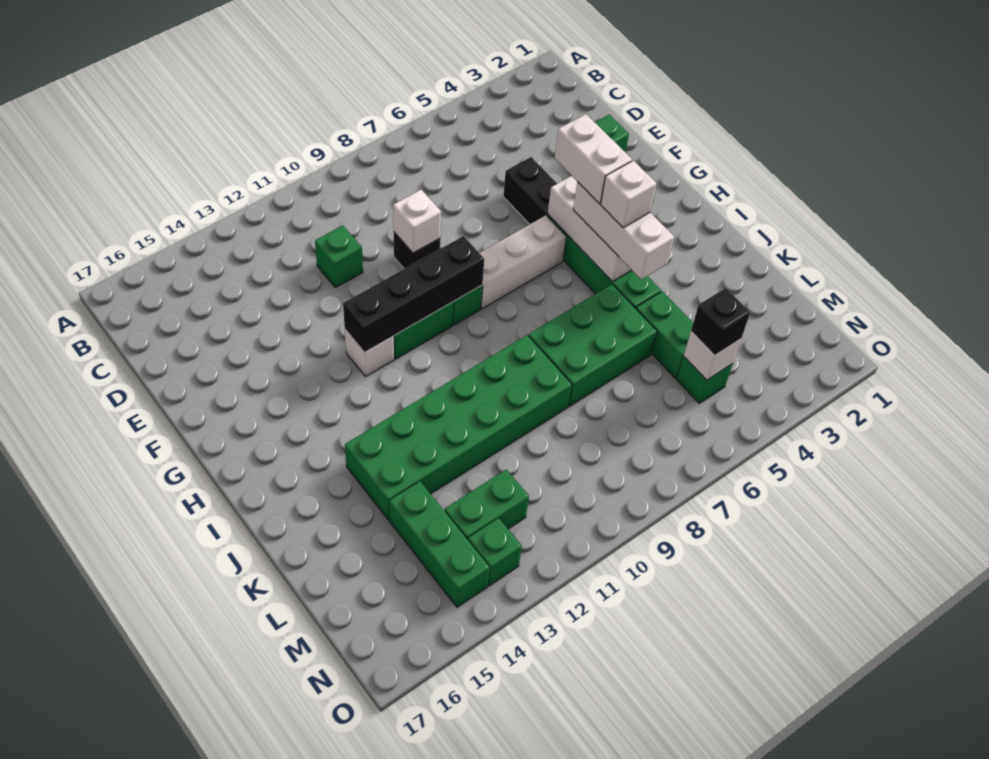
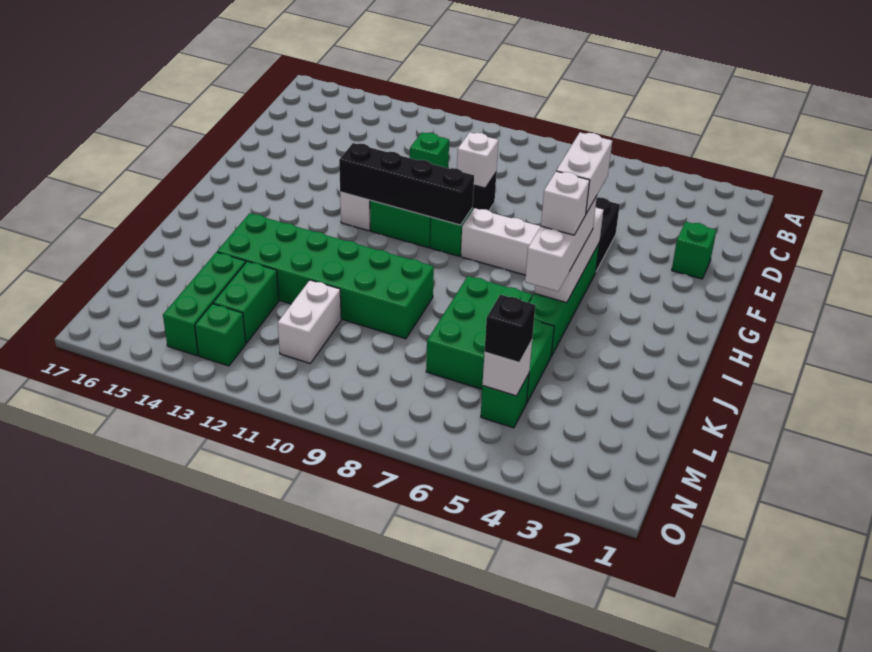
green brick J6:K8 level 1 -> green brick J6:L7 level 1
none -> white brick L11:M11 level 1
green brick M12:M13 level 1 -> green brick L13:M13 level 1

